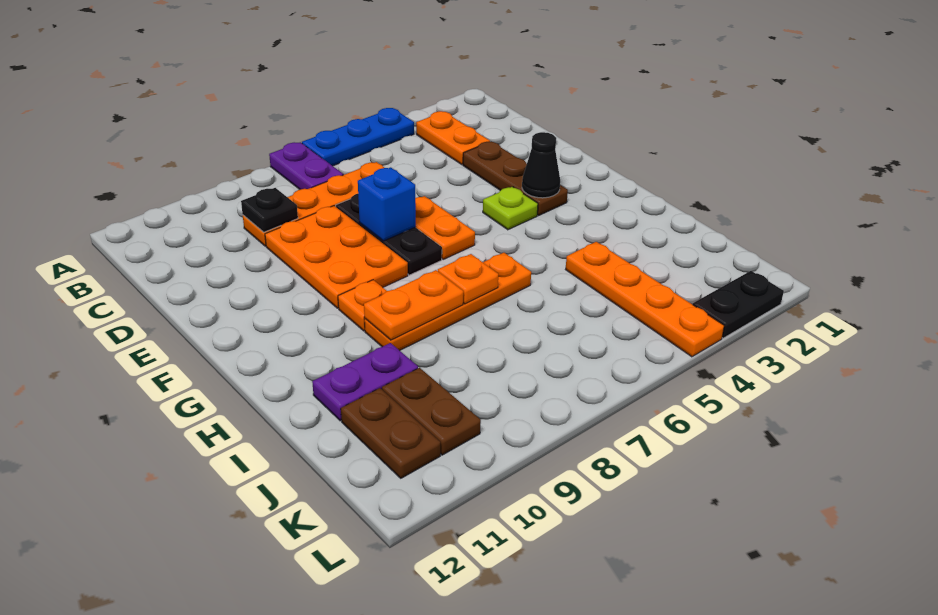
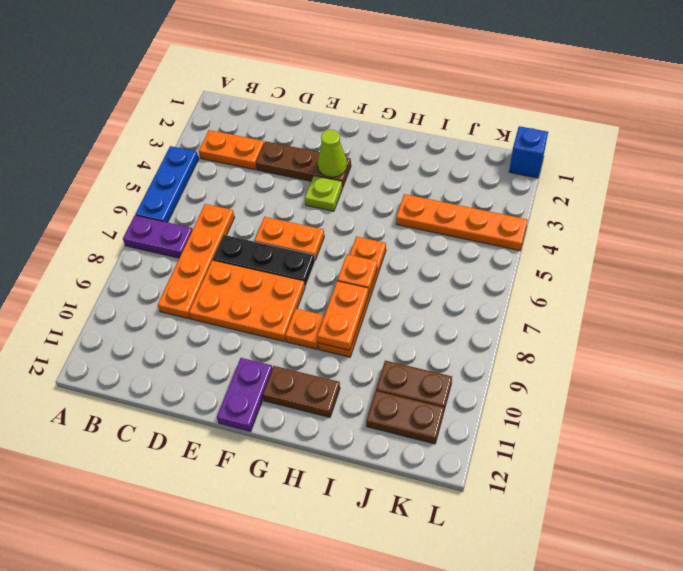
black plate C9 level 2 -> none
blue brick E7 level 2 -> blue brick L1 level 1
black cone F3 level 2 -> lime cone F3 level 2
none -> brown plate G11:H11 level 1
purple plate I10:I11 level 1 -> purple plate F11:F12 level 1
black plate L2:L3 level 1 -> none

